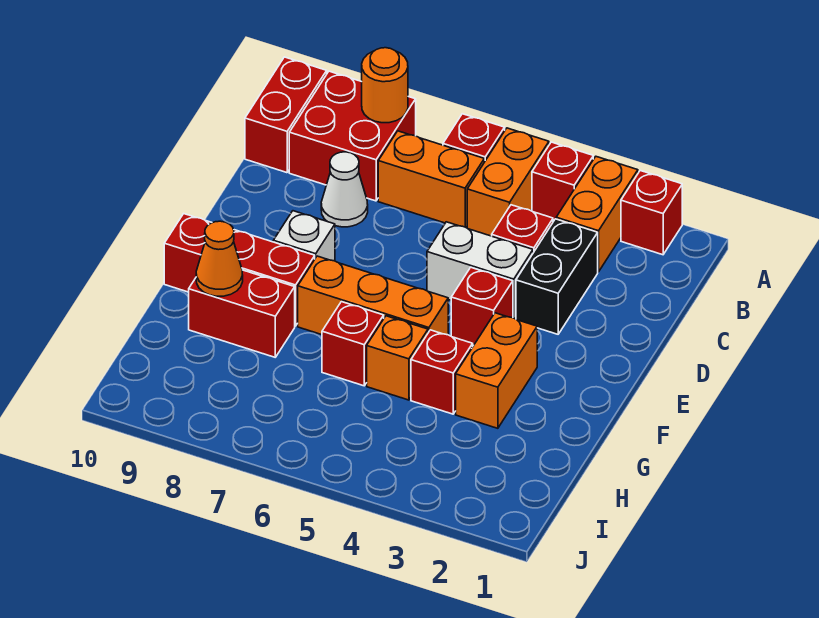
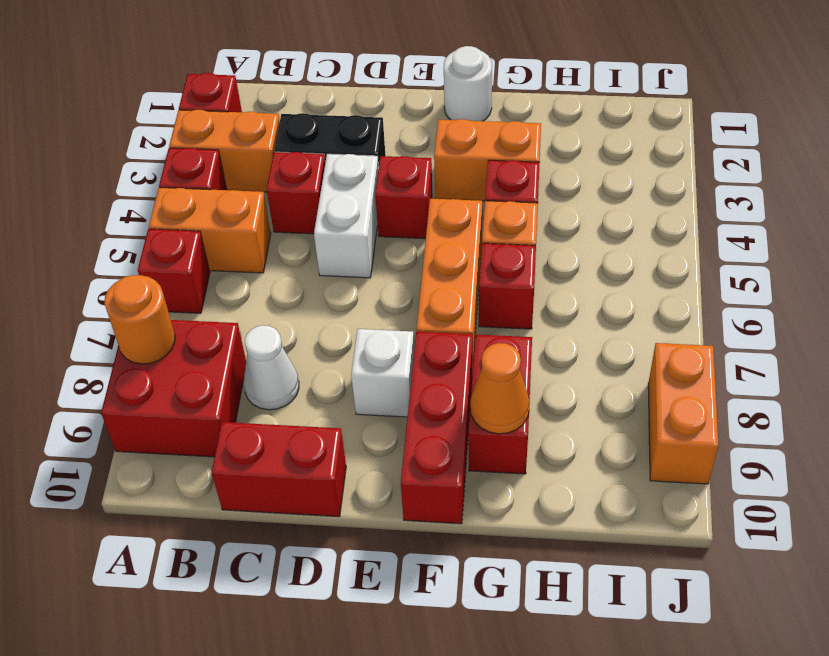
red brick A10:B10 level 1 -> red brick C10:D10 level 1
orange brick B6:B7 level 1 -> orange brick J8:J9 level 1
none -> white round brick F1 level 1

